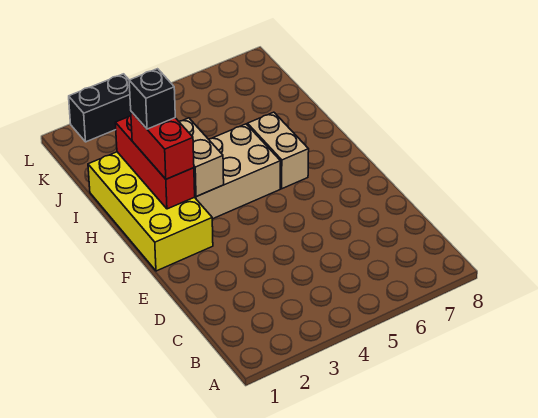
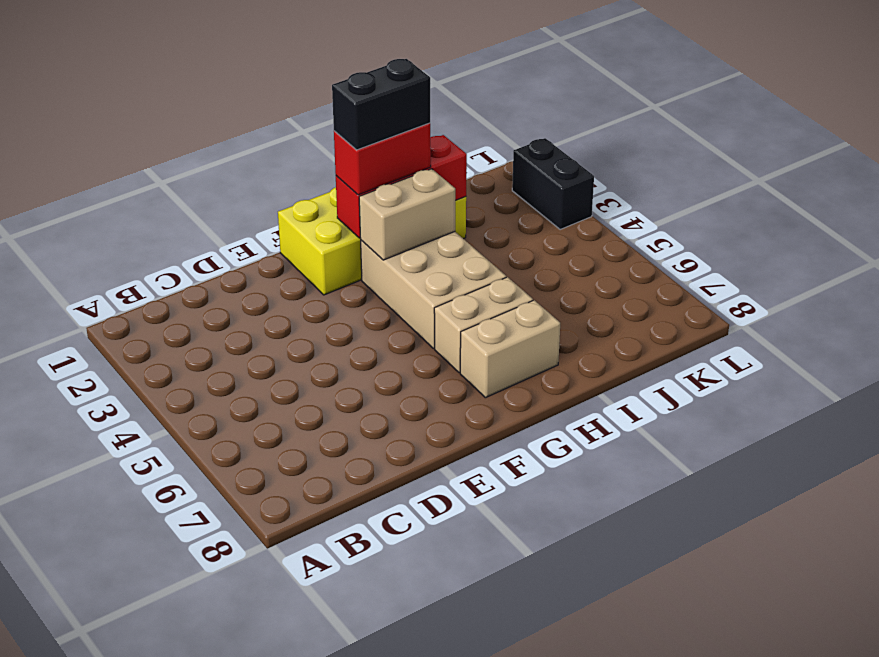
none -> tan brick G7:H7 level 1
black brick H2 level 4 -> black brick G2:H2 level 4

